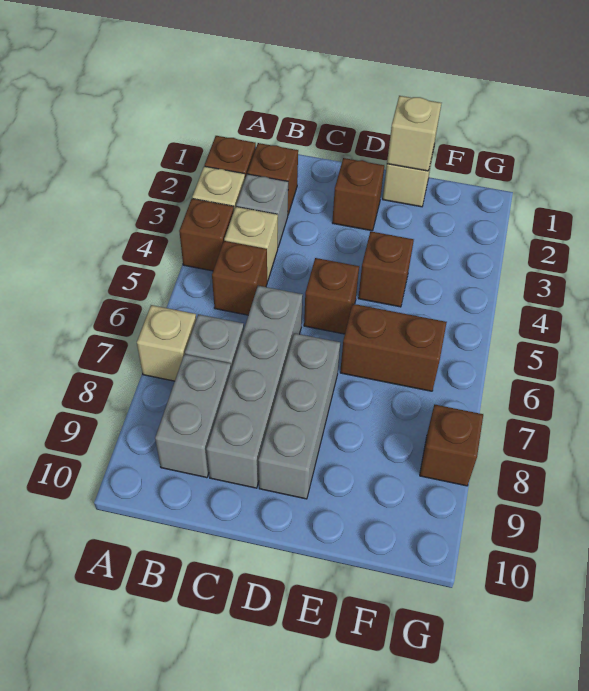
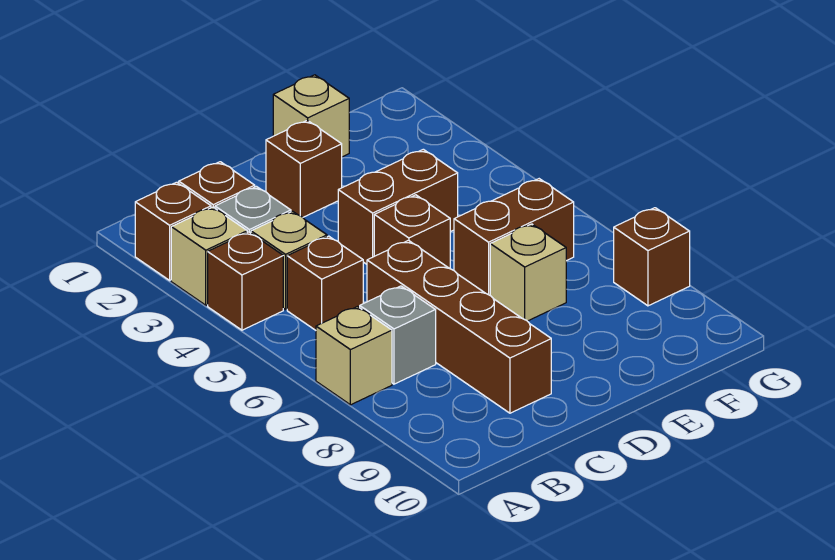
grey brick B8:B9 level 1 -> none
grey brick C6:C9 level 1 -> brown brick C6:C9 level 1
grey brick D7:D9 level 1 -> none
tan brick E1 level 2 -> tan brick E7 level 1
brown brick E4 level 1 -> brown brick D4:E4 level 1

